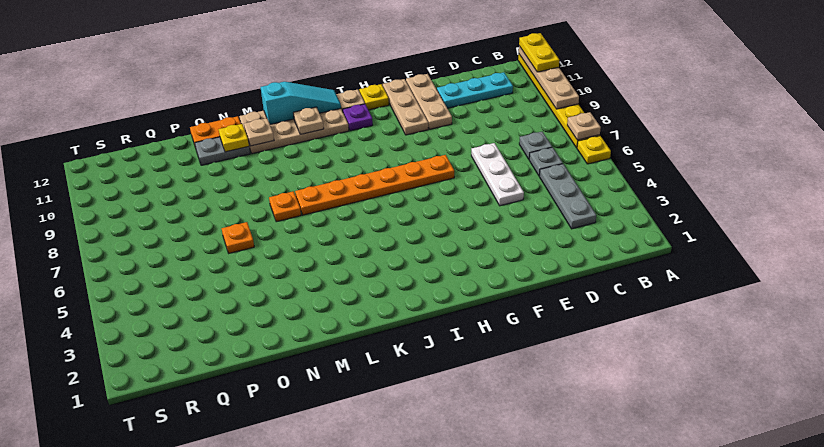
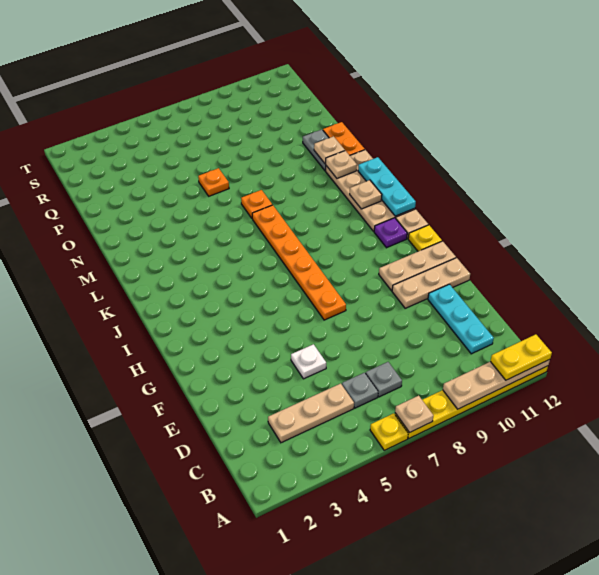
grey plate C3:C5 level 1 -> tan plate C3:C5 level 1
white plate E5:E7 level 1 -> white plate E5 level 1
cyan slope J12:L12 level 2 top L -> cyan plate J12:L12 level 2
yellow plate N11 level 2 -> tan plate N11 level 2

